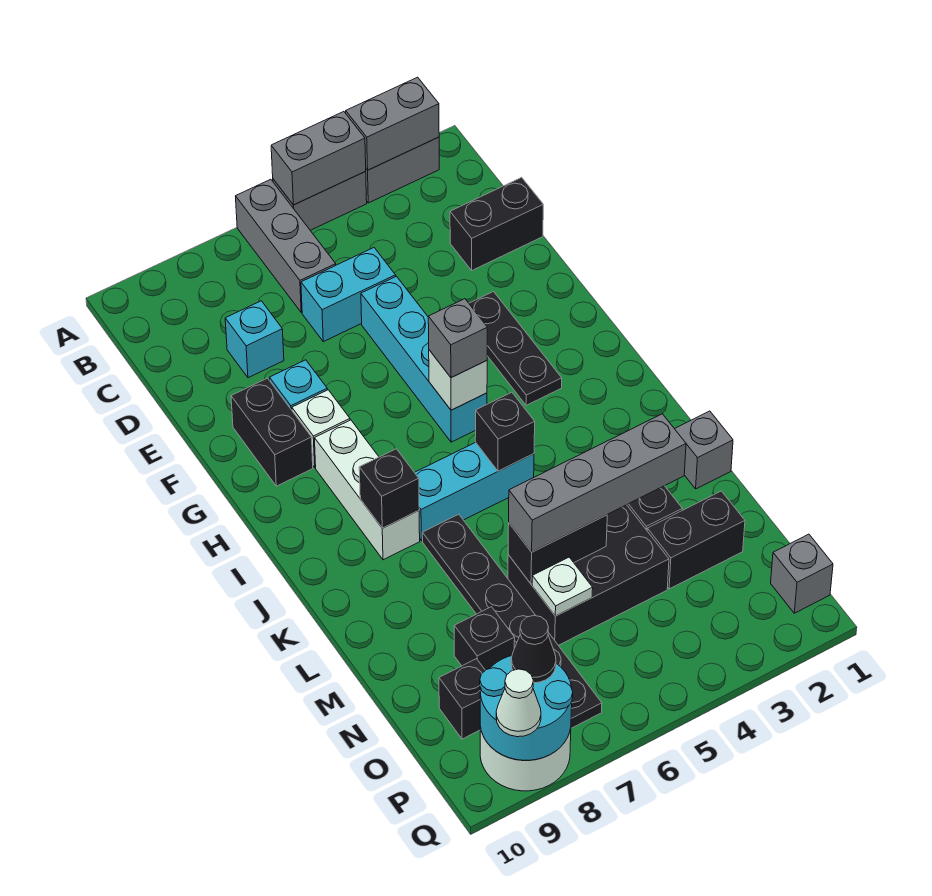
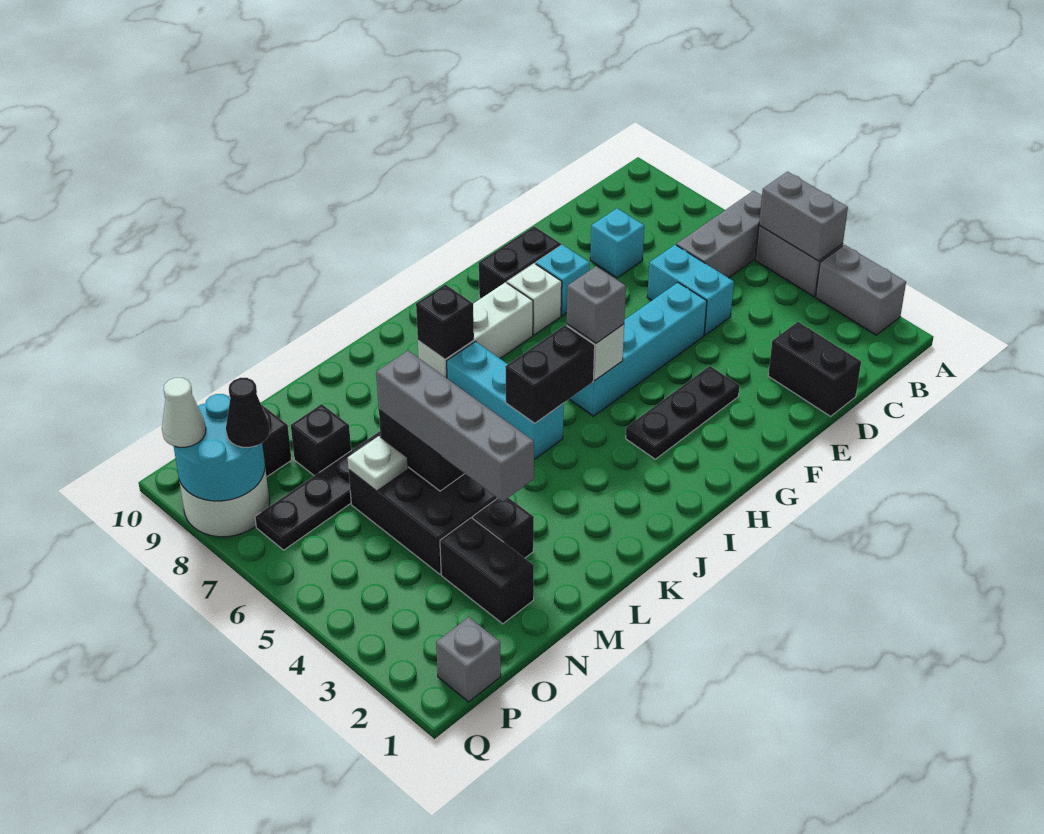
grey brick A2:A3 level 2 -> none
black brick J5 level 2 -> black brick I5:J5 level 2
grey brick L1 level 1 -> none

